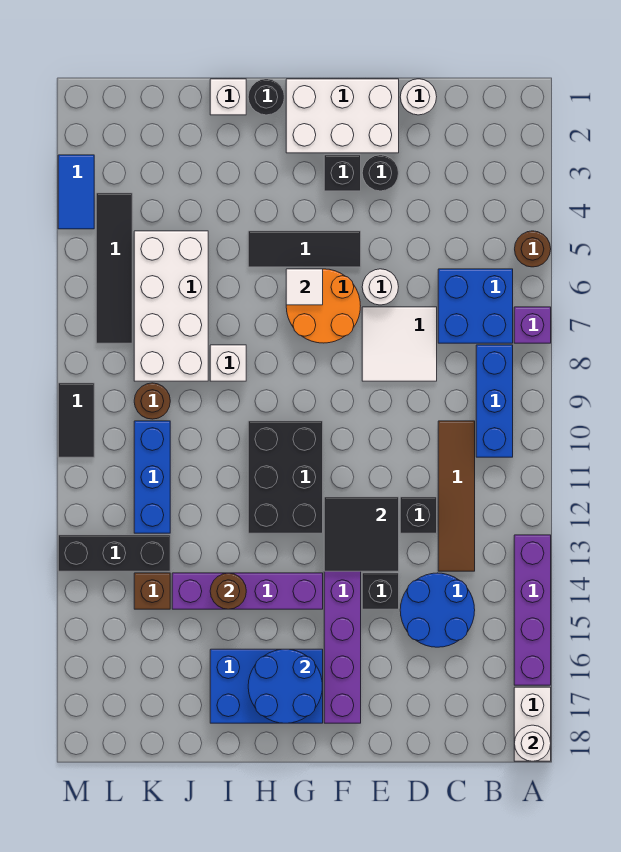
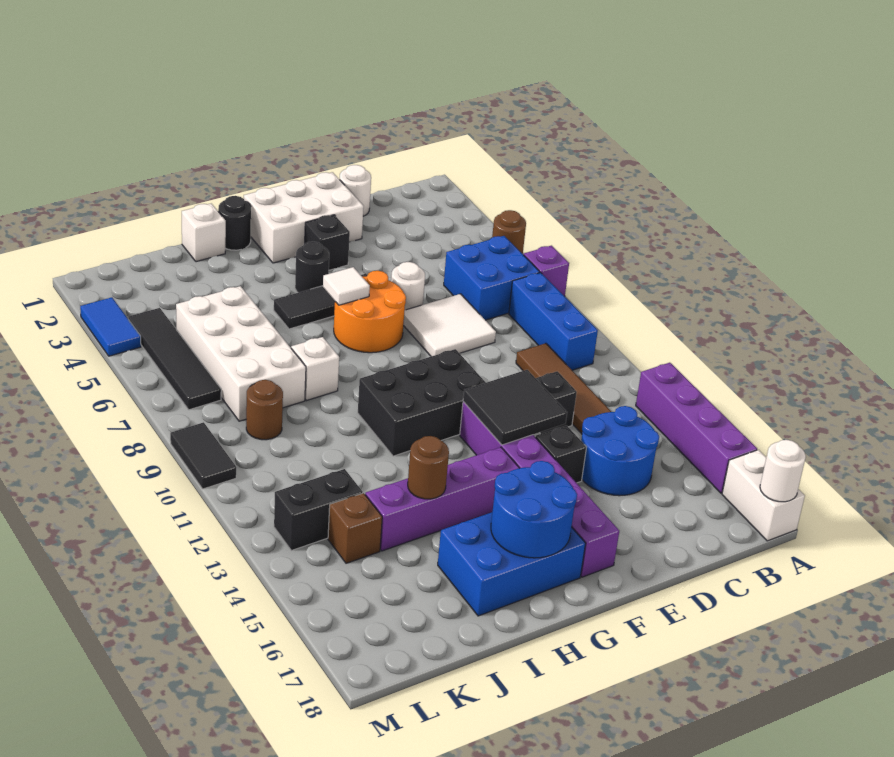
black round brick E3 level 1 -> black round brick G4 level 1
black brick G10:H12 level 1 -> black brick F10:H11 level 1
blue brick K10:K12 level 1 -> none
black brick K13:M13 level 1 -> black brick K13:L13 level 1

